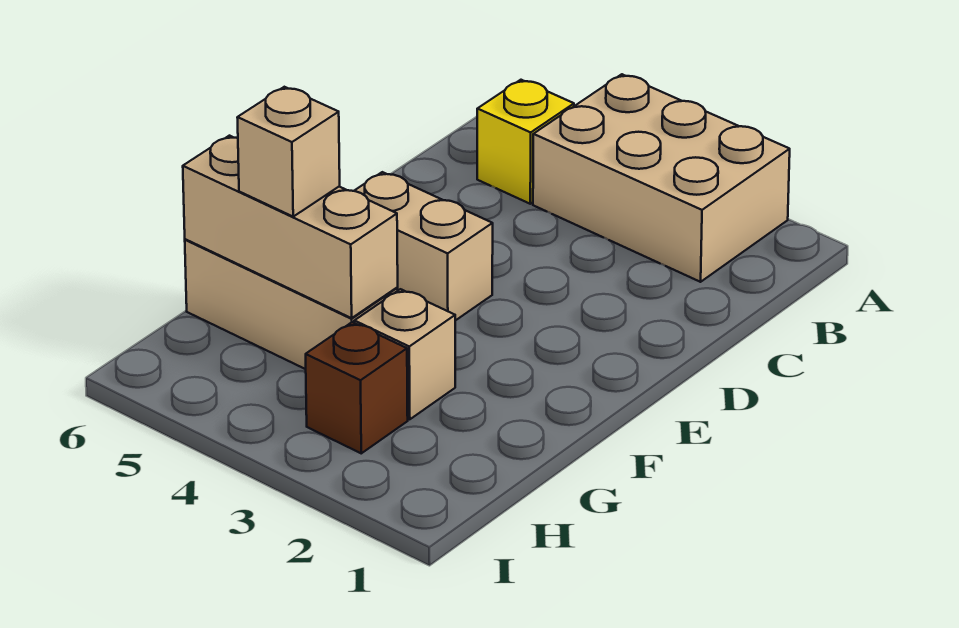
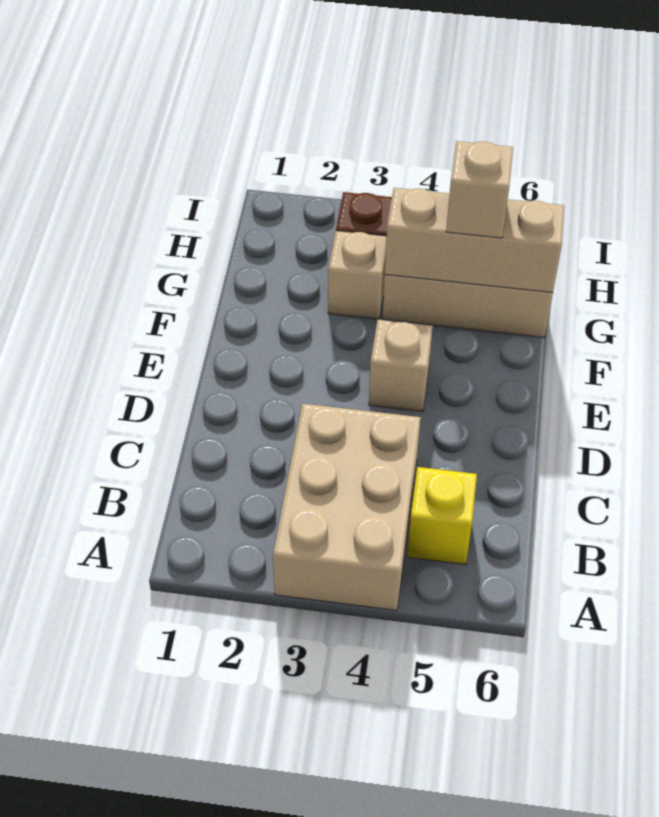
tan brick A2:B4 level 1 -> tan brick A3:C4 level 1
tan brick E4:E5 level 1 -> tan brick E4 level 1

